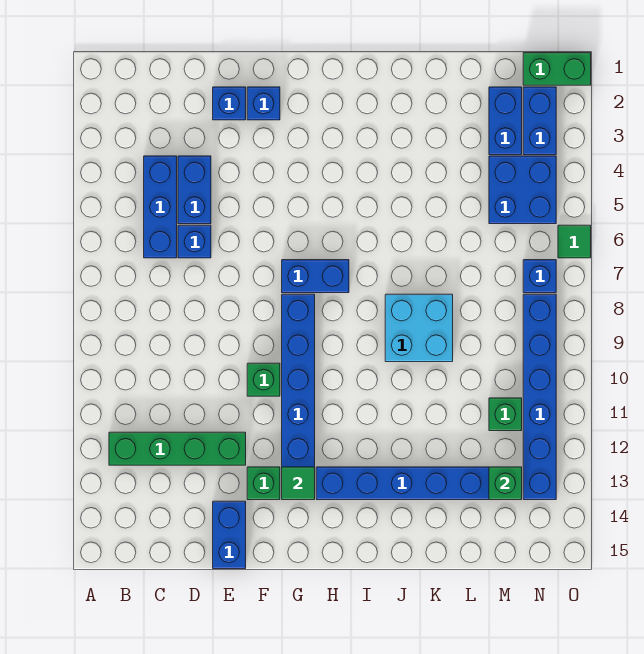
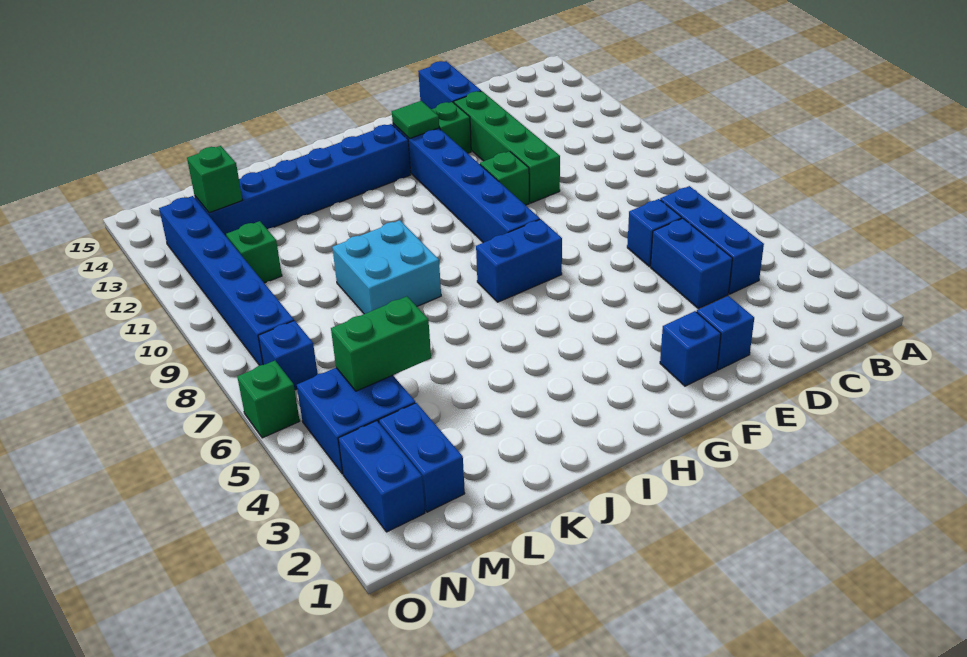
green brick B12:E12 level 1 -> green brick E10:E13 level 1
green brick N1:O1 level 1 -> green brick L5:M5 level 2
green tile O6 level 1 -> green brick O6 level 1

